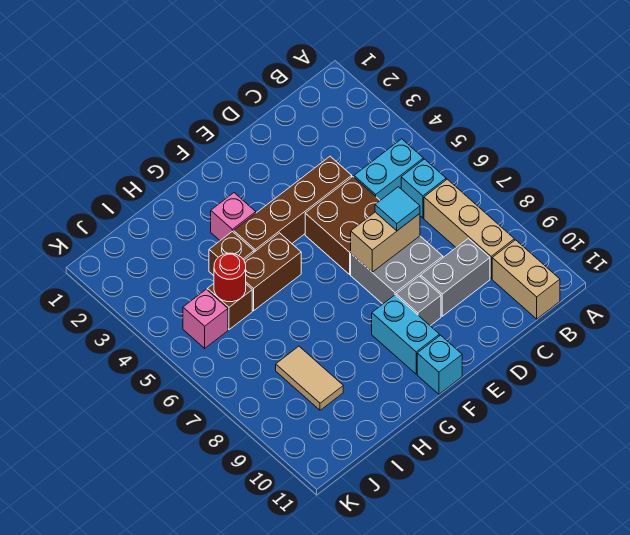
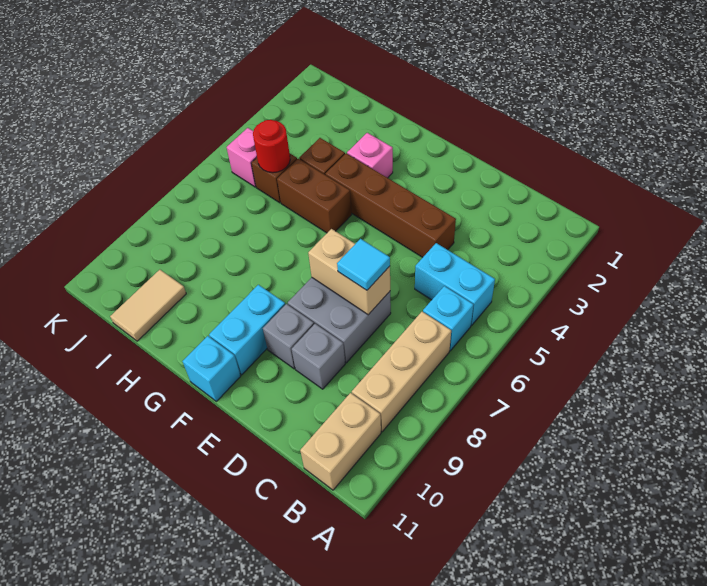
grey brick C9:D9 level 1 -> grey brick D9 level 1
brown brick D5:E6 level 1 -> none
tan tile I8:I9 level 1 -> tan tile I10:I11 level 1

